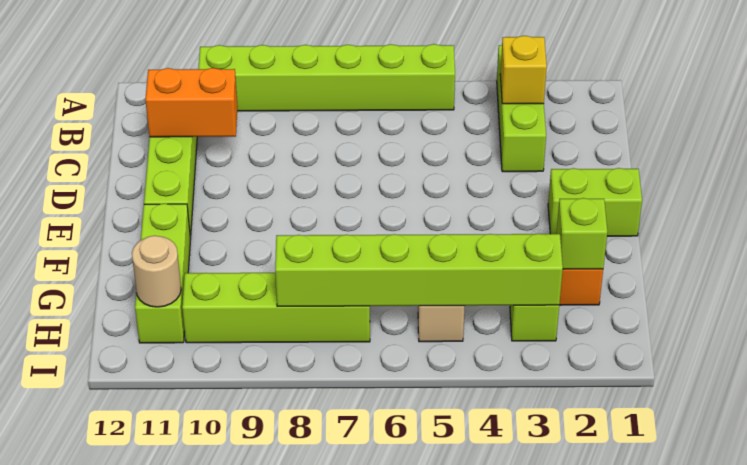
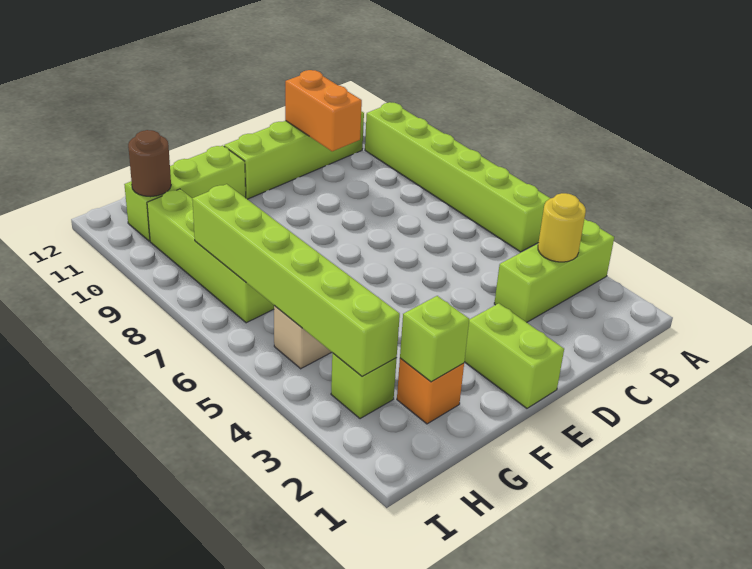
yellow brick B3 level 2 -> yellow round brick B3 level 2
tan round brick H11 level 2 -> brown round brick H11 level 2

